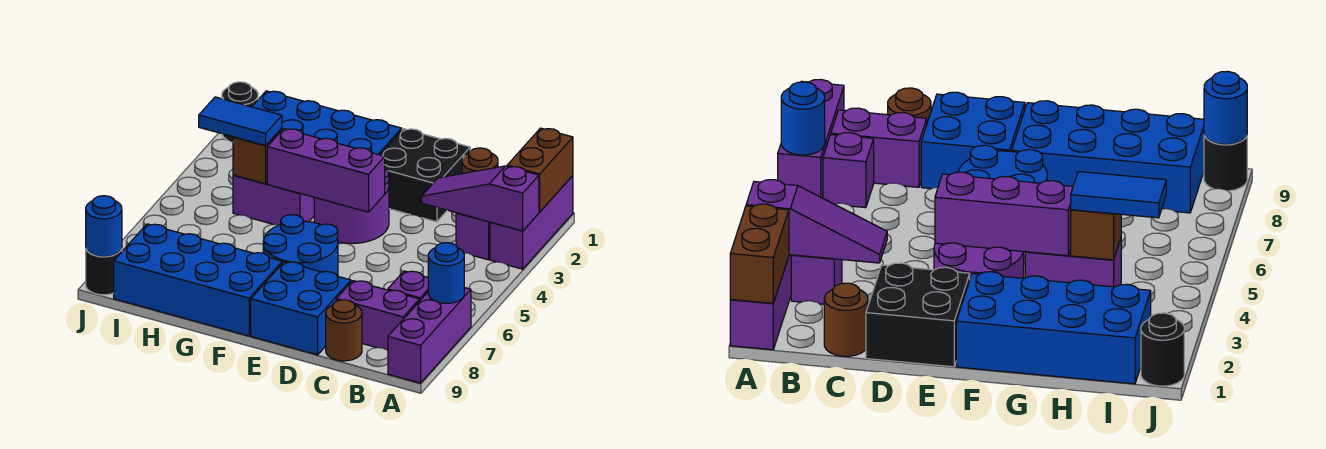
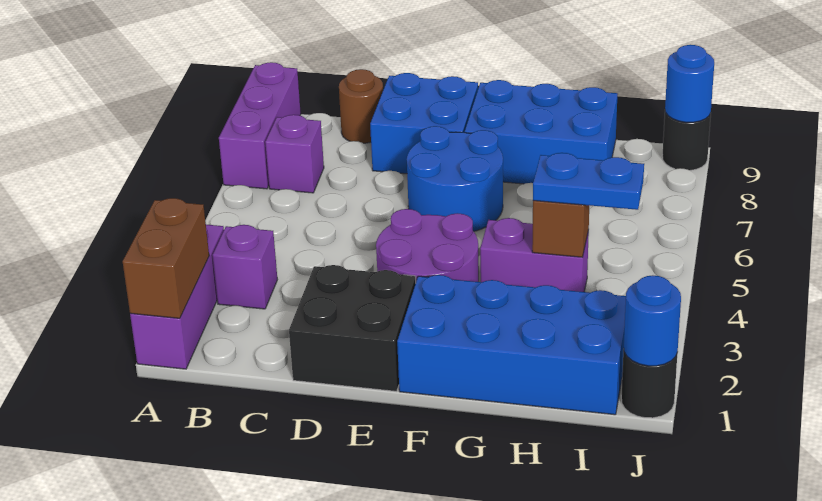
purple slope A3:C3 level 2 top A -> none
blue round brick A7 level 2 -> blue round brick J1 level 2
purple brick B8:C8 level 1 -> none
brown round brick C1 level 1 -> none
purple brick E4:G4 level 2 -> none
blue brick F8:I9 level 1 -> blue brick F8:H9 level 1
blue tile H4:I4 level 3 -> blue plate H4:I4 level 3

